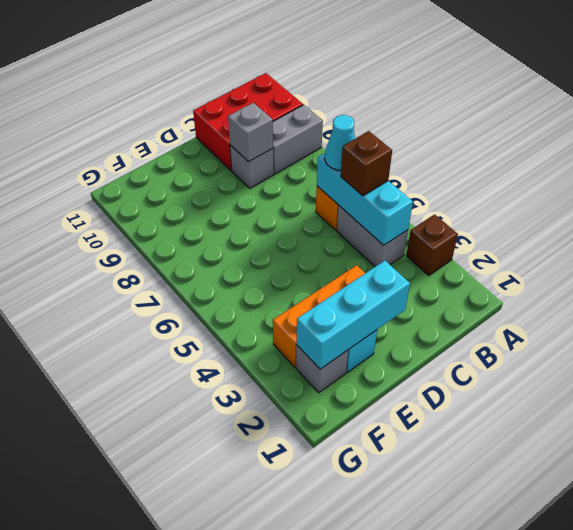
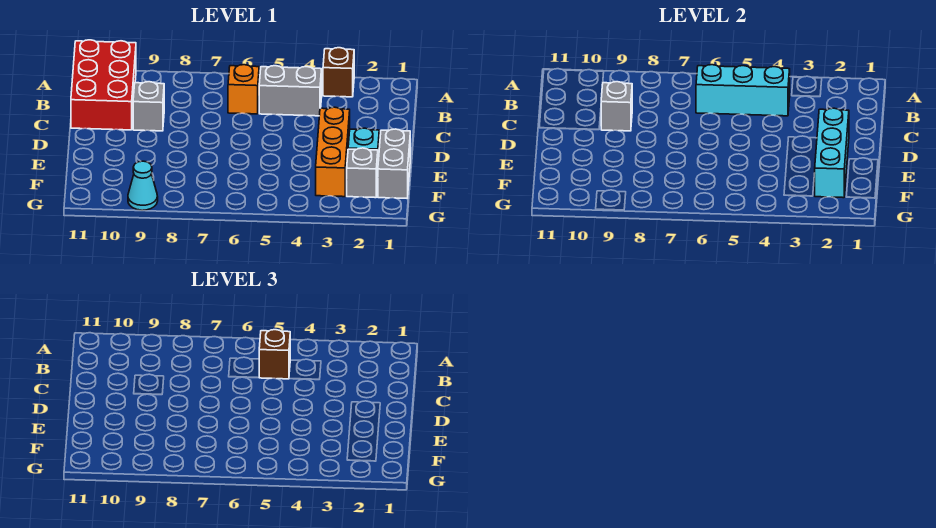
grey brick A9:B9 level 1 -> grey brick E1:F1 level 1
cyan cone B6 level 3 -> cyan cone G9 level 1

